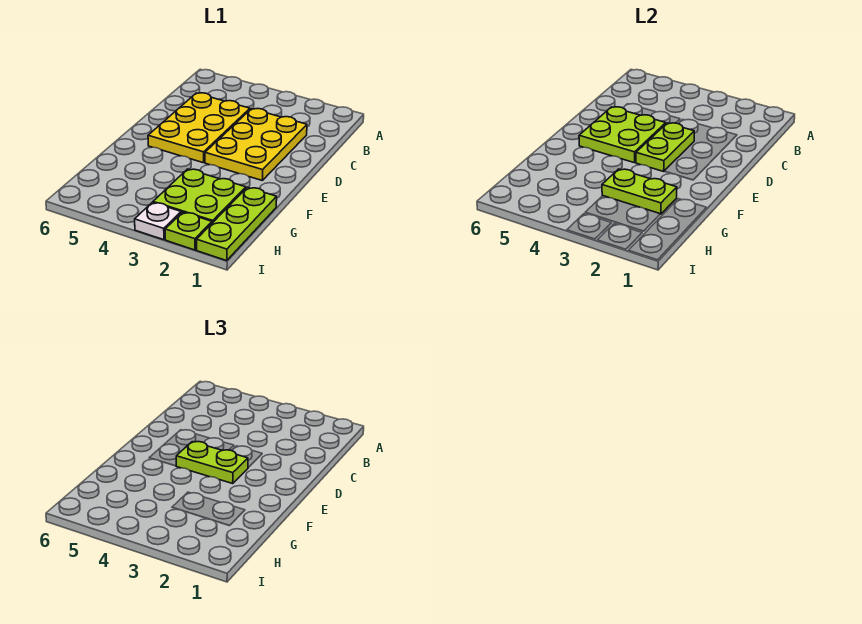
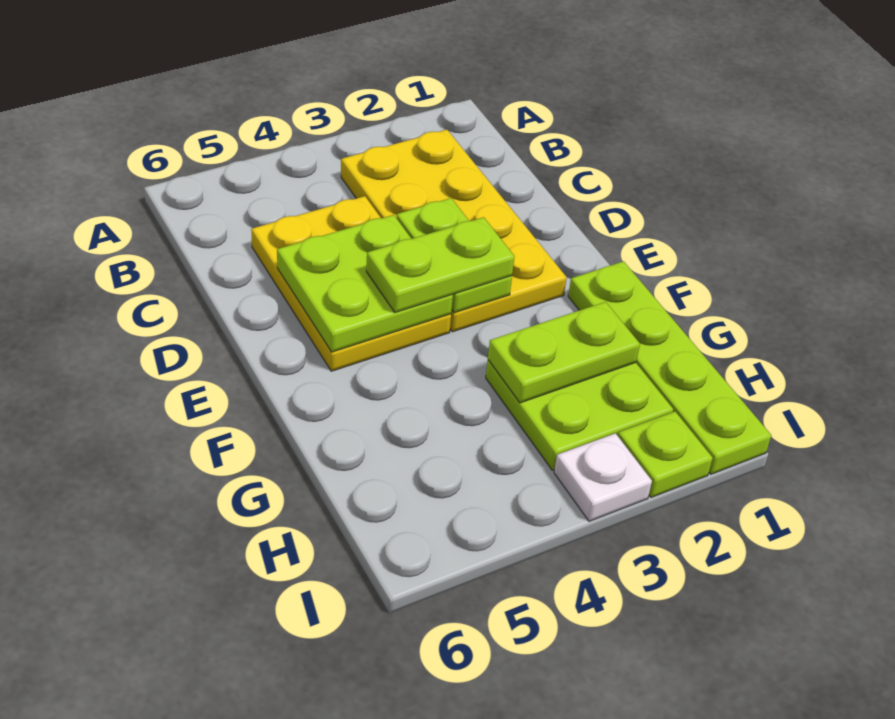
yellow plate C2:E3 level 1 -> yellow plate B2:E3 level 1
lime plate G1:I1 level 1 -> lime plate F1:I1 level 1

